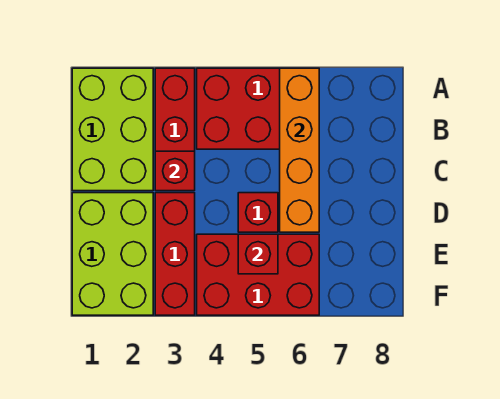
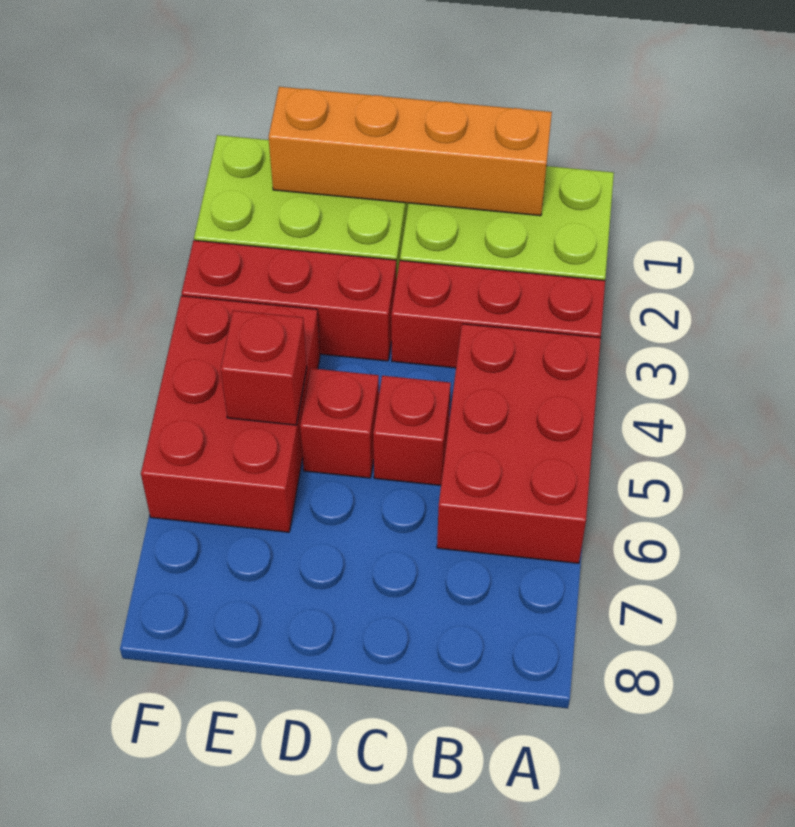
orange brick A6:D6 level 2 -> orange brick B1:E1 level 2
red brick C3 level 2 -> red brick C5 level 1

